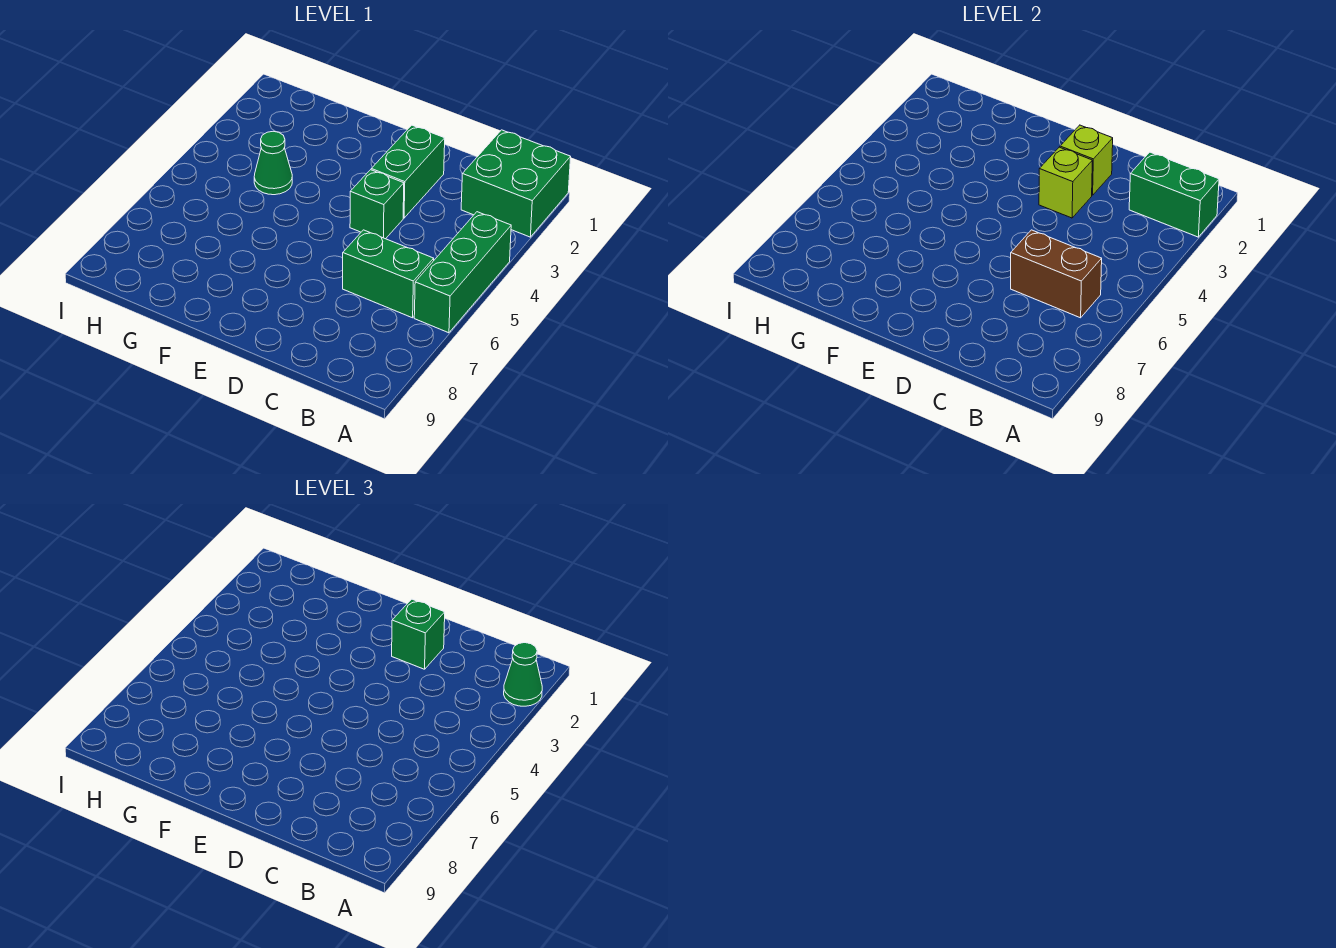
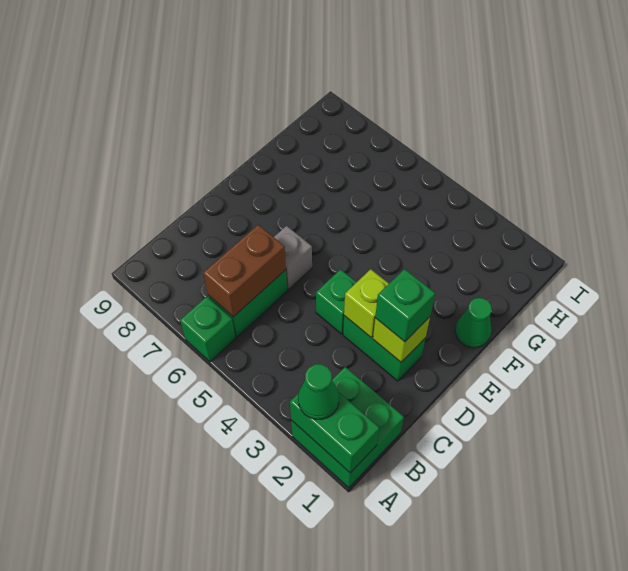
green brick A2:B2 level 2 -> green brick A1:A2 level 2
green brick A4:A6 level 1 -> green brick A6 level 1
none -> grey brick D6 level 1
green cone G4 level 1 -> green cone F1 level 1

